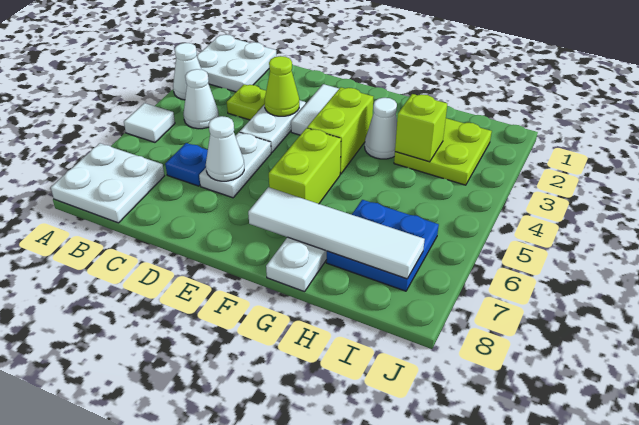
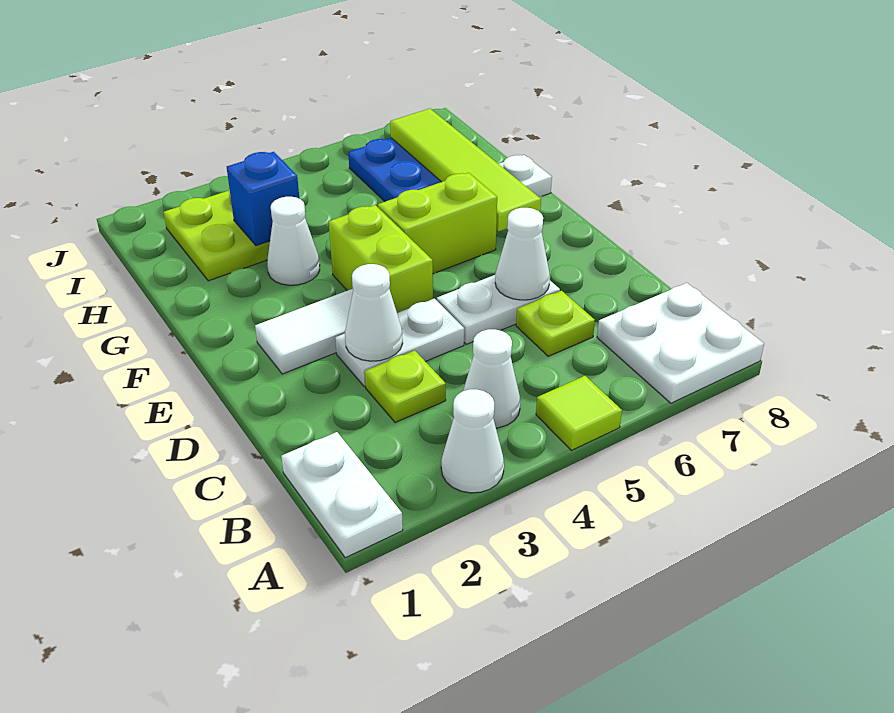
white plate A1:B2 level 1 -> white plate A1:B1 level 1
white tile A5 level 1 -> lime tile A5 level 1
blue plate C6 level 1 -> lime plate C6 level 1
lime cone D3 level 2 -> white cone D3 level 2
lime brick F3:F4 level 1 -> lime brick E4:F4 level 1
white tile F7:I7 level 2 -> lime tile F7:I7 level 2
lime brick H3 level 2 -> blue brick H3 level 2

